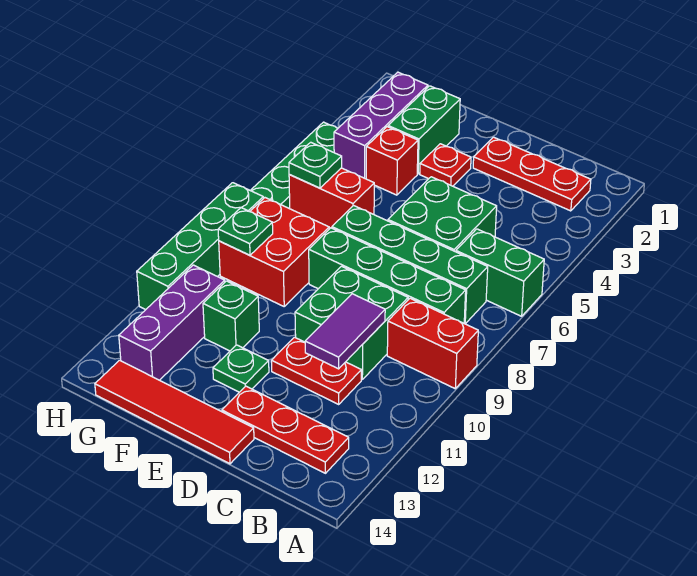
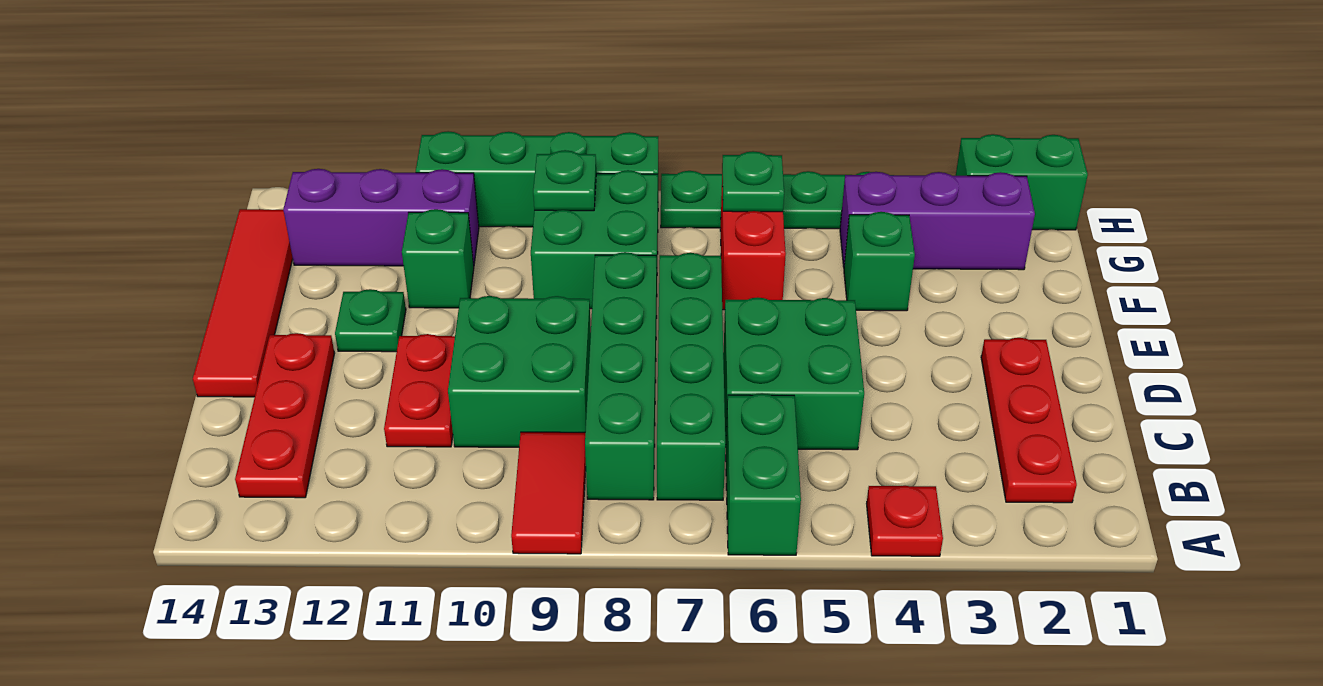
red brick A9:B9 level 1 -> red tile A9:B9 level 1
purple tile C10:C11 level 2 -> none
red plate E3 level 1 -> red plate A4 level 1
green brick F2:F3 level 1 -> green brick H1:H2 level 1
red brick F4 level 1 -> green brick F4 level 1
red brick F8:G9 level 1 -> green brick F8:G9 level 1

